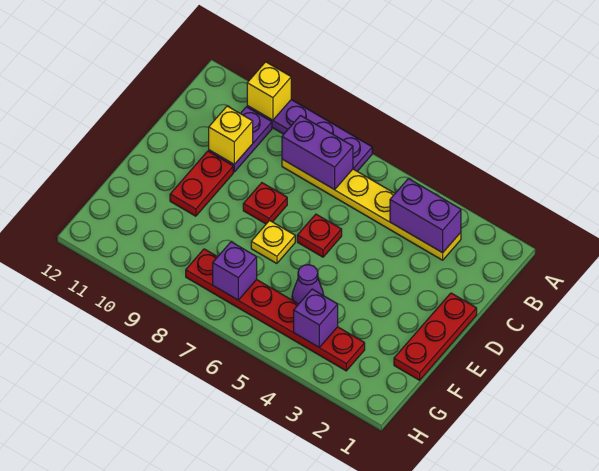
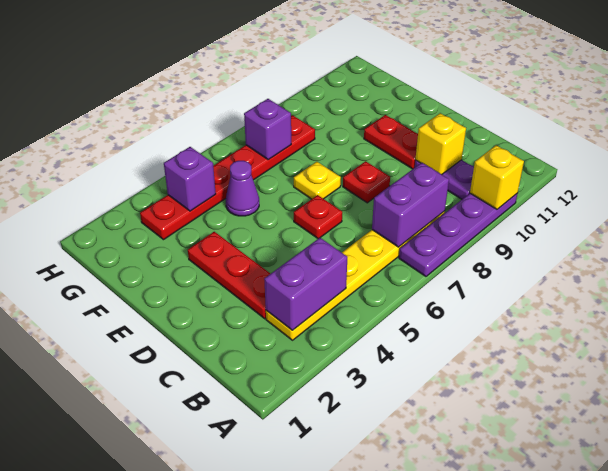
red plate D1:F1 level 1 -> red plate C3:E3 level 1

